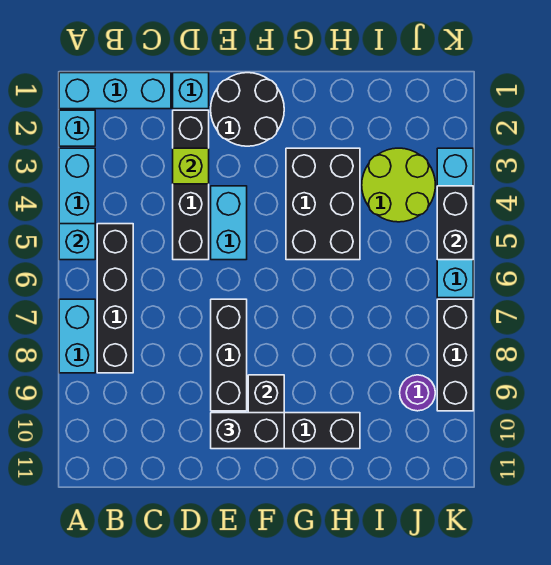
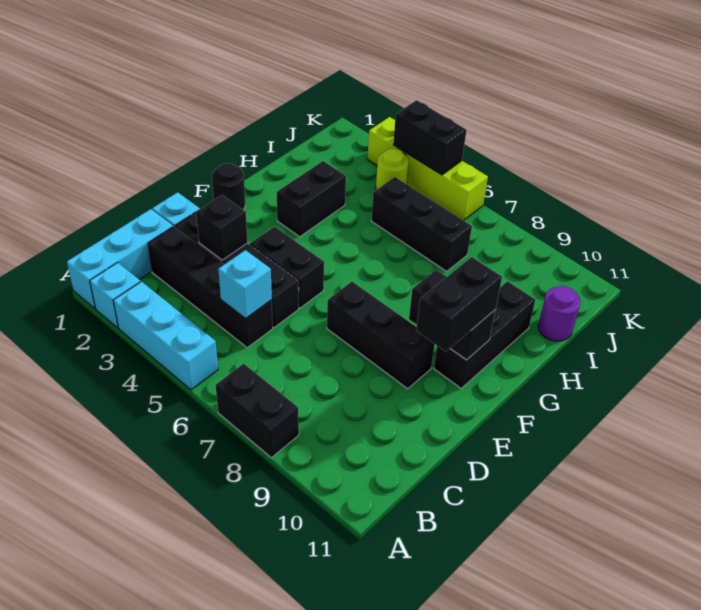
cyan brick A5 level 2 -> cyan brick C5 level 2
cyan brick A7:A8 level 1 -> black brick A7:A8 level 1
black brick B5:B8 level 1 -> black brick C2:C5 level 1
lime brick D3 level 2 -> black brick D3 level 2
black round brick E1:F2 level 1 -> black round brick F1 level 1
cyan brick E4:E5 level 1 -> black brick E4:E5 level 1
black brick G3:H5 level 1 -> black brick G3:H3 level 1
lime round brick I3:J4 level 1 -> lime round brick J4 level 1
purple round brick J9 level 1 -> purple round brick I11 level 1
cyan brick K3:K6 level 1 -> lime brick K3:K6 level 1
black brick K7:K9 level 1 -> black brick I5:I7 level 1

